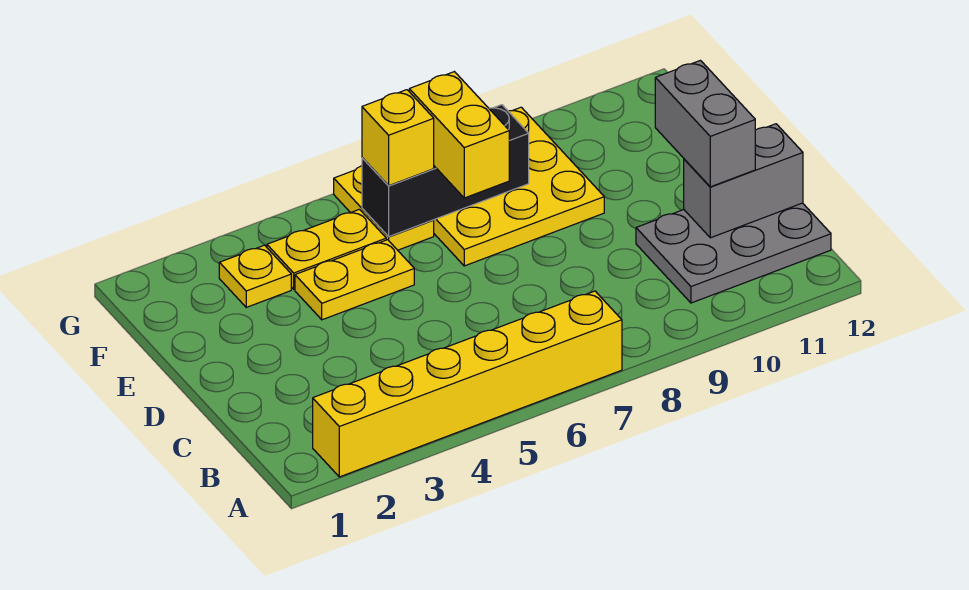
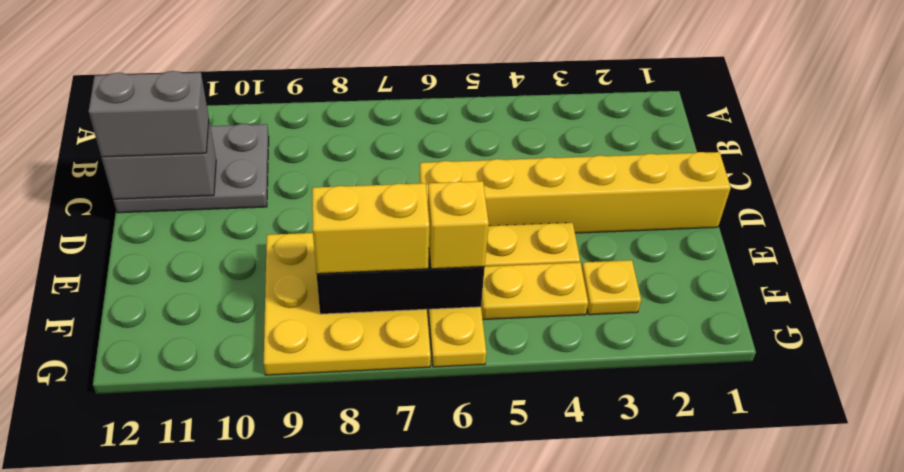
yellow brick A2:A7 level 1 -> yellow brick D1:D6 level 1
grey brick C11:D11 level 3 -> grey brick C11:C12 level 3
yellow brick E7:F7 level 3 -> yellow brick F7:F8 level 3

